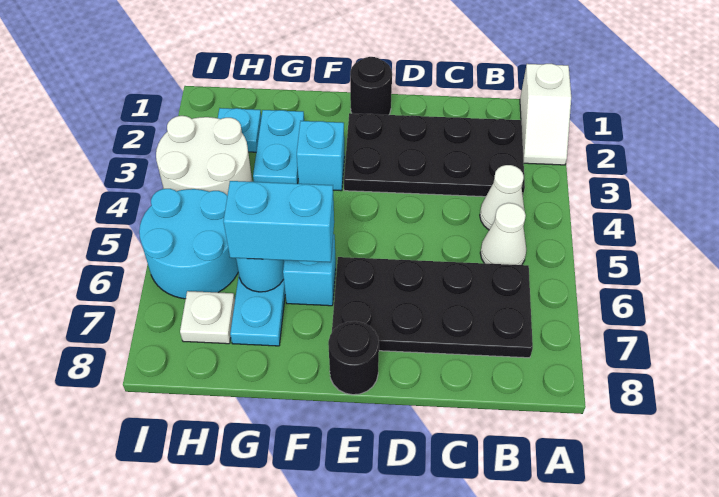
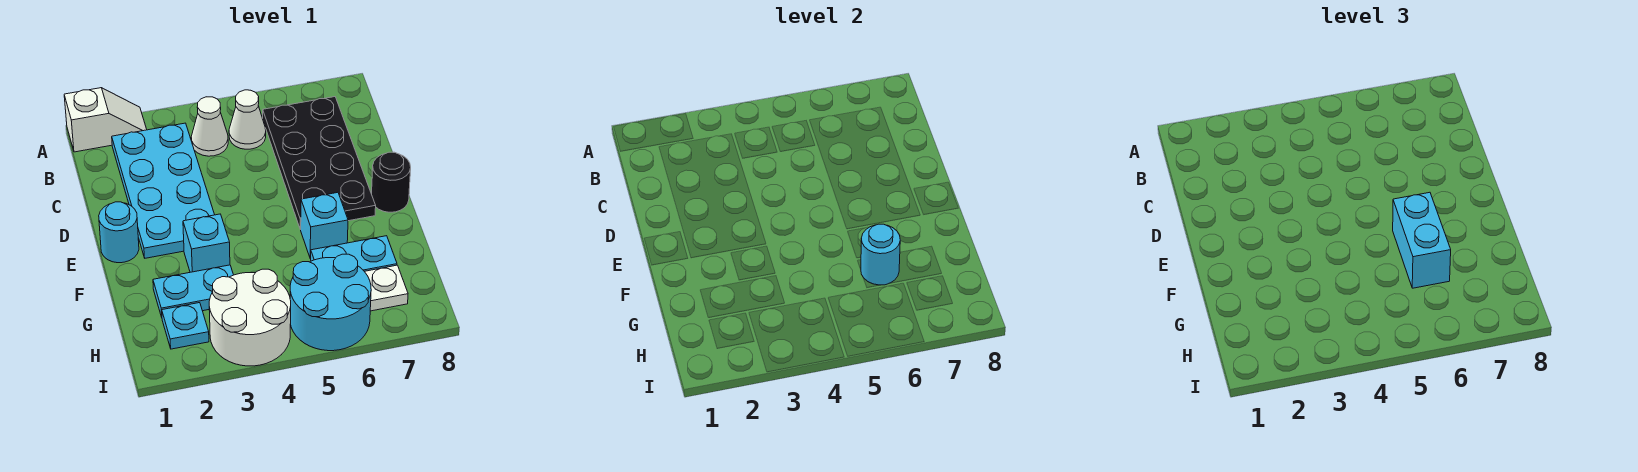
black plate B2:E3 level 1 -> cyan plate B2:E3 level 1
black round brick E1 level 1 -> cyan round brick E1 level 1

